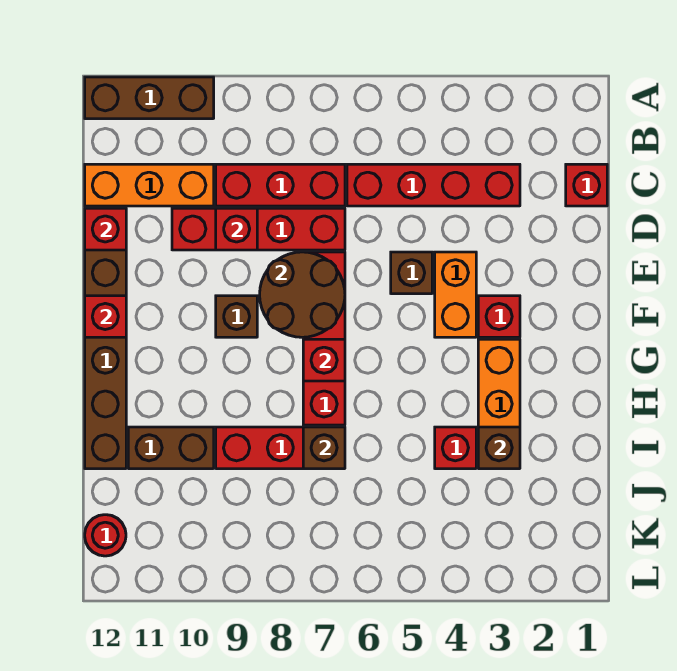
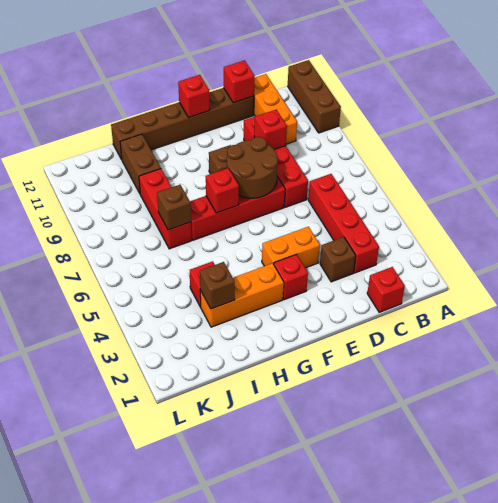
red brick C7:C9 level 1 -> none
brown brick E5 level 1 -> brown brick D3 level 1
red round brick K12 level 1 -> none

